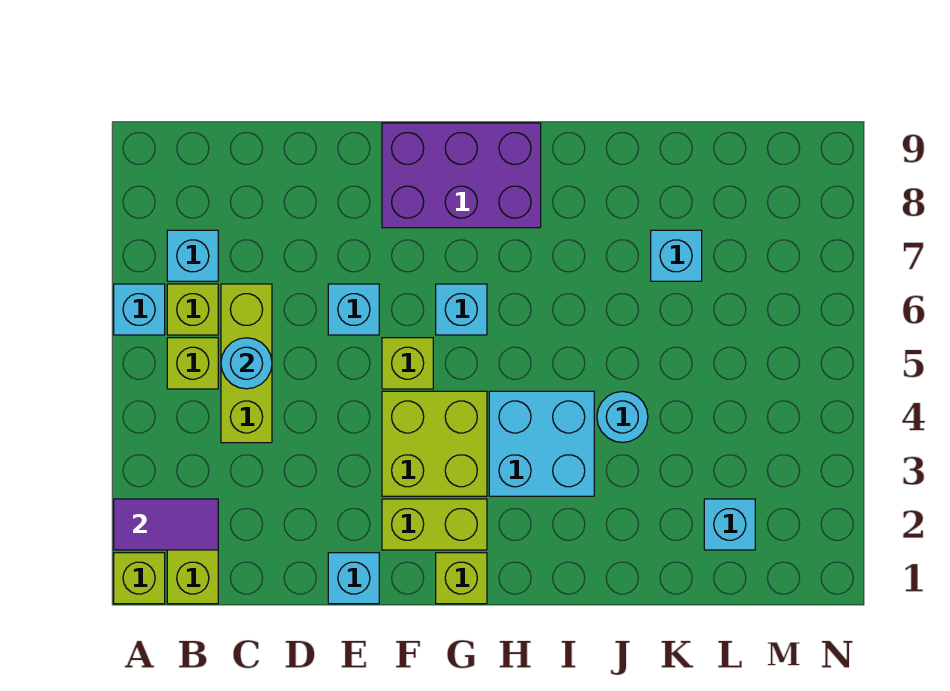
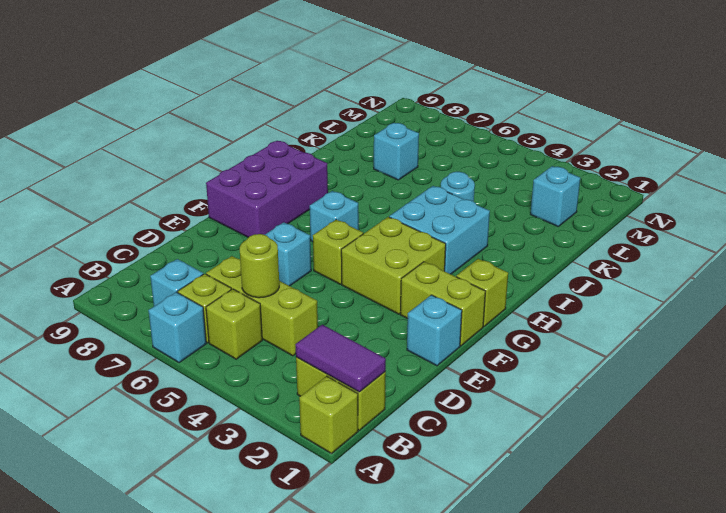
purple tile A2:B2 level 2 -> purple tile B1:B2 level 2
cyan round brick C5 level 2 -> lime round brick C5 level 2
lime brick F2:G2 level 1 -> lime brick F1:F2 level 1

